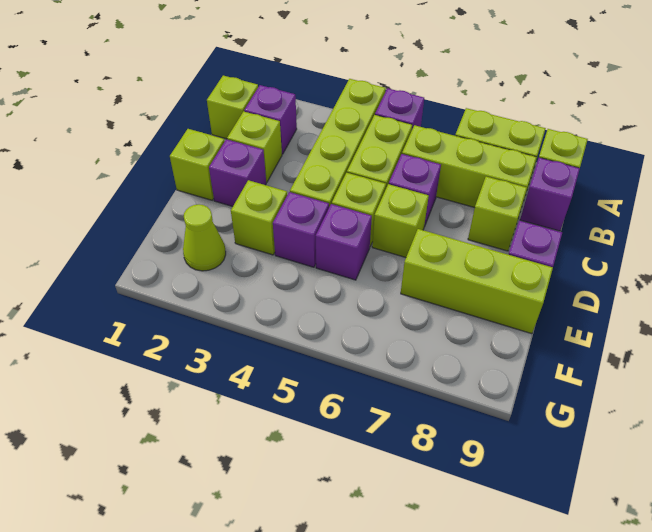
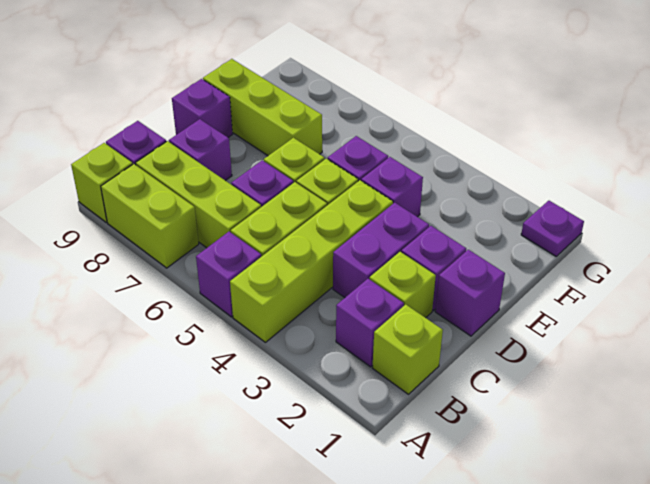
none -> purple brick C3:D3 level 1
lime brick C8 level 1 -> purple brick C8 level 1
lime brick D1 level 1 -> purple brick D1 level 1
lime brick E3 level 1 -> none
lime cone F2 level 1 -> none
none -> purple plate G1 level 1

